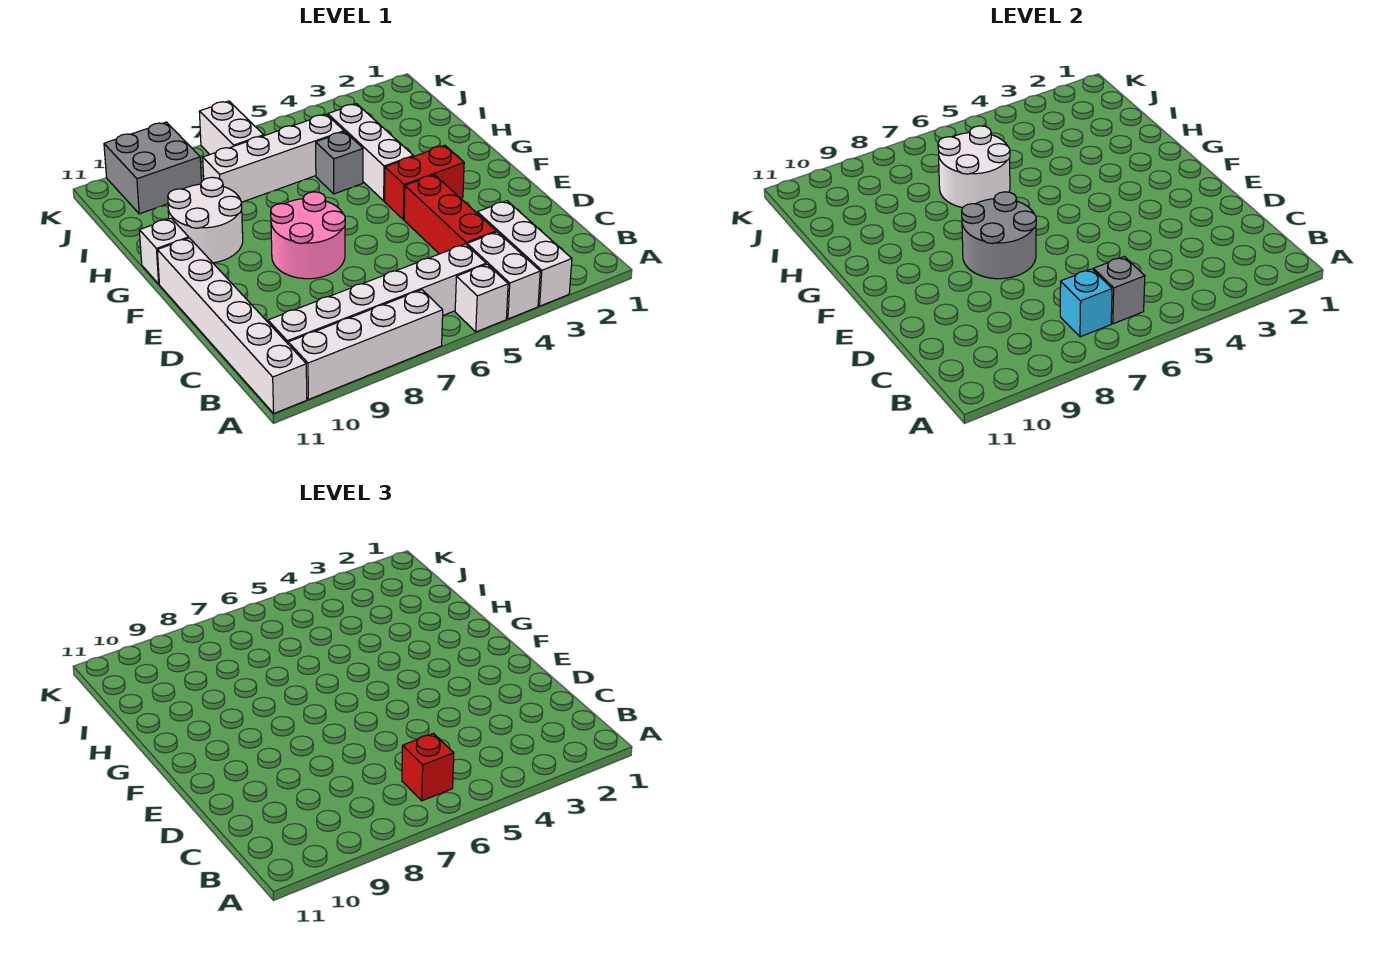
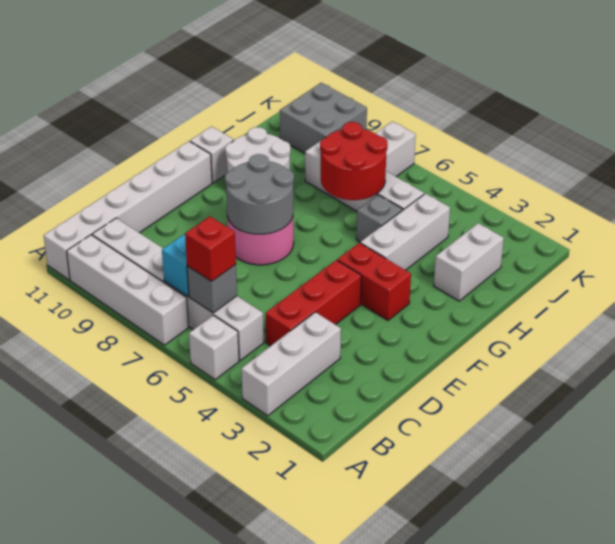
white brick A4:B4 level 1 -> white brick H2:I2 level 1
white round brick H6:I7 level 2 -> red round brick H6:I7 level 2

